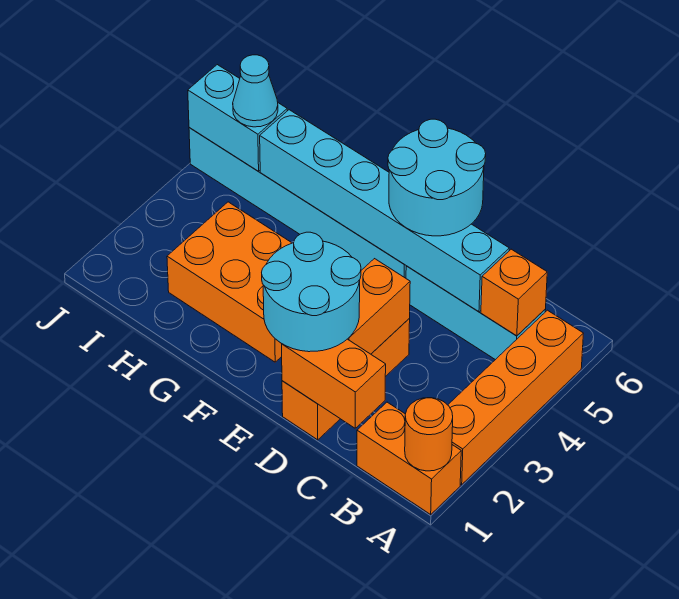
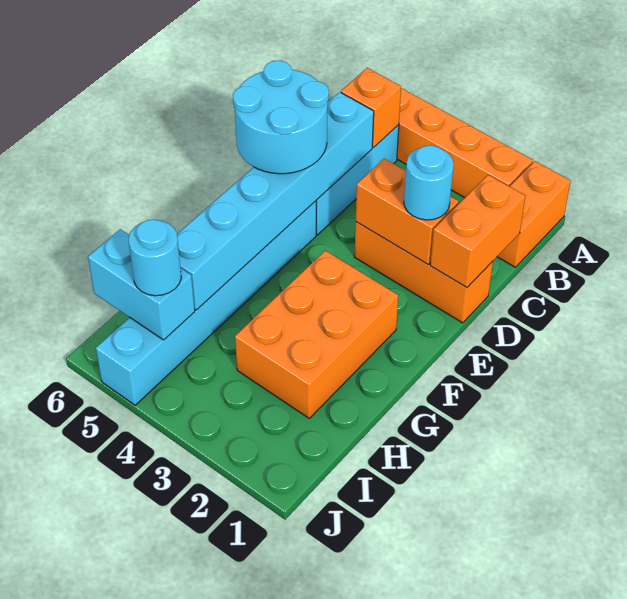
orange round brick A1 level 2 -> none
cyan round brick D1:E2 level 3 -> cyan round brick D2 level 3
cyan brick I5:J5 level 2 -> cyan brick I5:I6 level 2
cyan cone I5 level 3 -> cyan round brick I5 level 3

